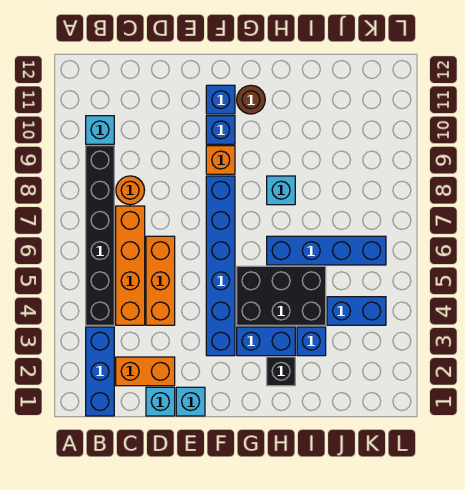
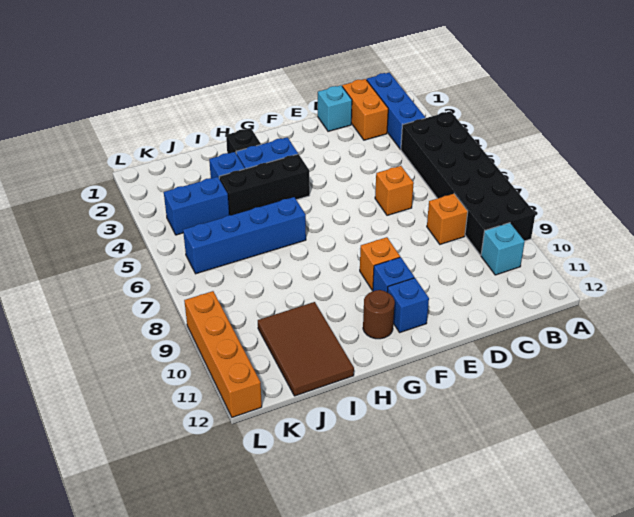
black brick B4:B9 level 1 -> black brick A4:B9 level 1
orange brick C2:D2 level 1 -> orange brick C1:C2 level 1
orange brick C4:C7 level 1 -> orange brick L9:L12 level 1
orange round brick C8 level 1 -> orange brick C8 level 1
orange brick D4:D6 level 1 -> orange brick D6 level 1
cyan brick E1 level 1 -> none
blue brick F3:F8 level 1 -> none
black brick G4:I5 level 1 -> black brick G4:I4 level 1
cyan brick H8 level 1 -> none
none -> brown tile I10:J12 level 1

